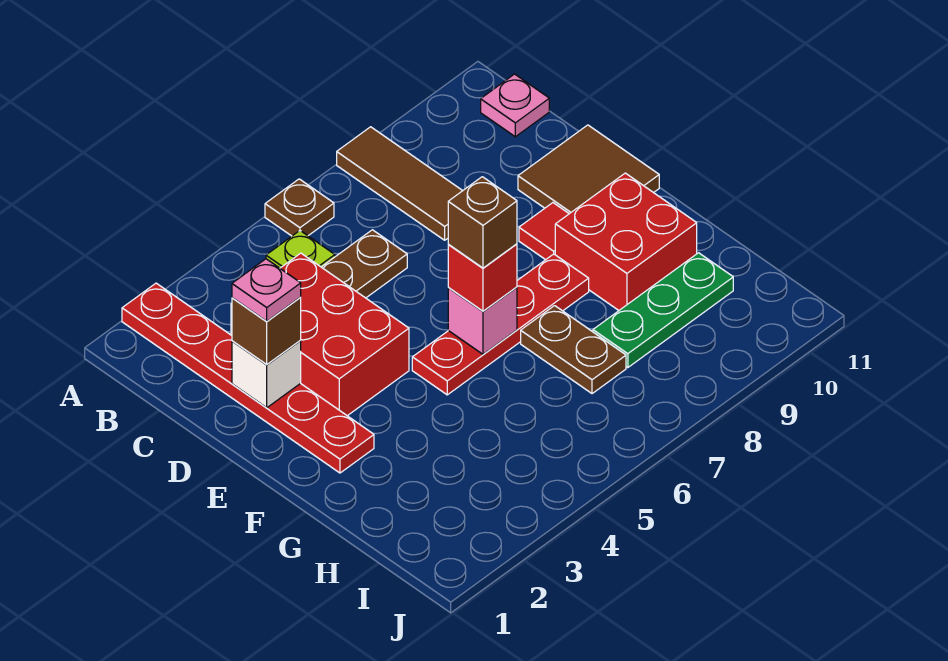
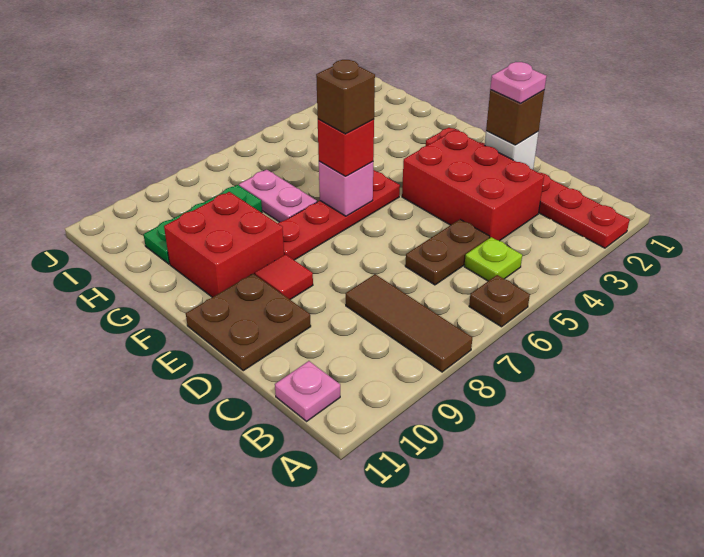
brown tile D10:E11 level 1 -> brown plate D10:E11 level 1
brown plate G7:H7 level 1 -> pink plate G7:H7 level 1

